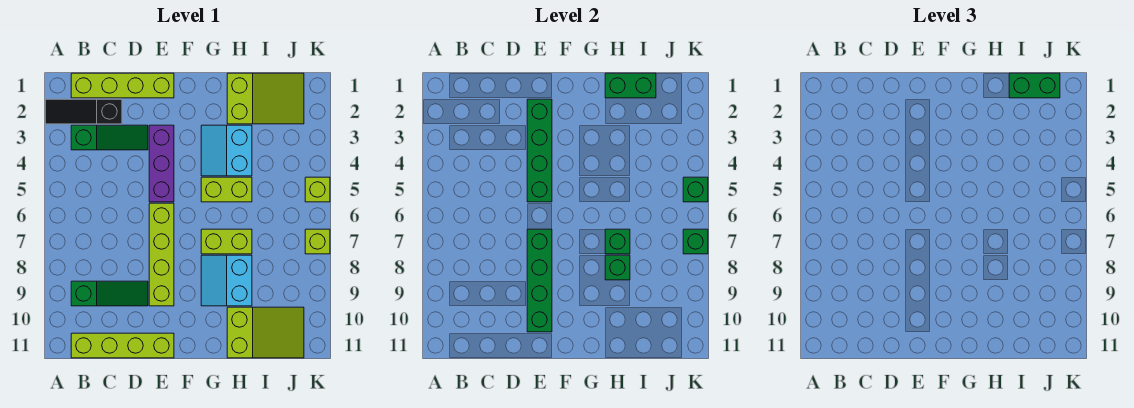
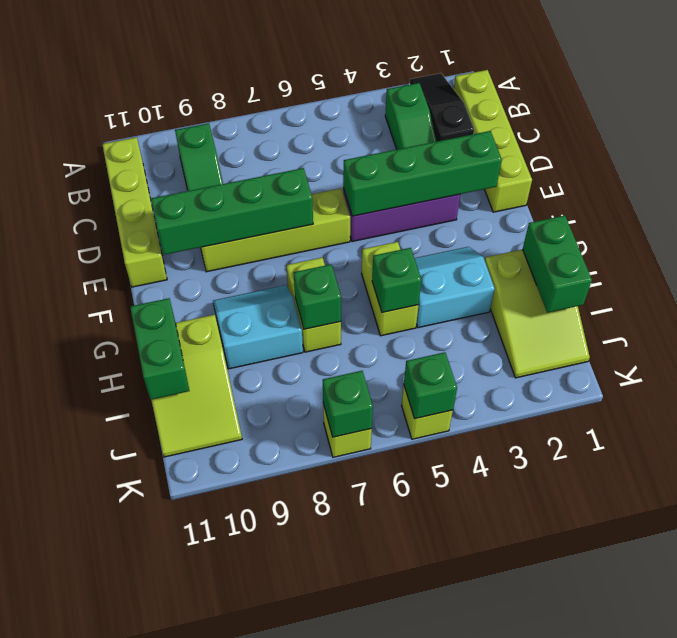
green brick H8 level 2 -> green brick H5 level 2
green brick I1:J1 level 3 -> green brick H11:I11 level 2

